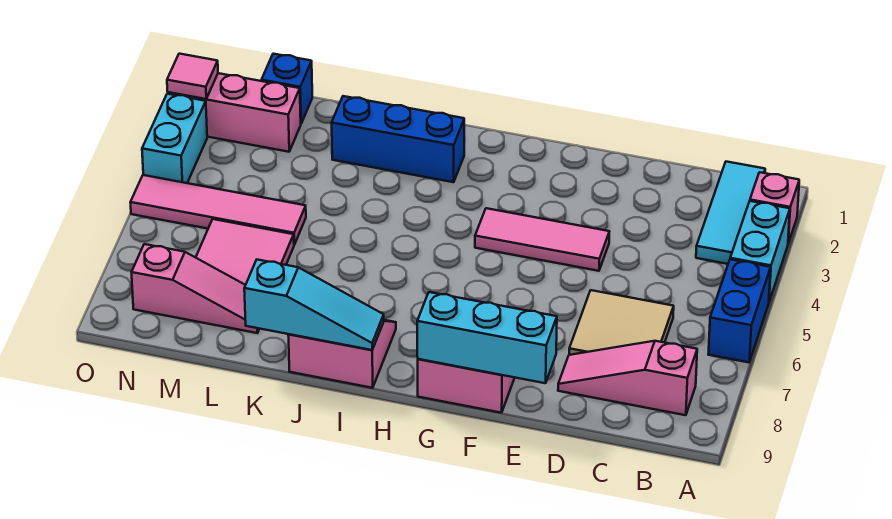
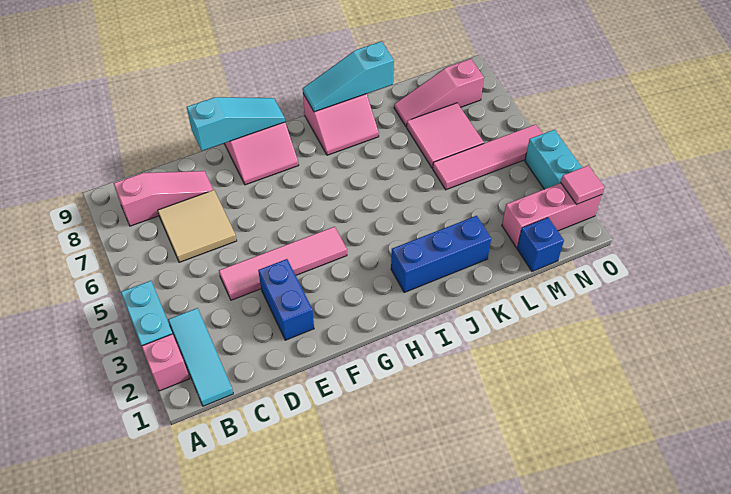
blue brick A5:A6 level 1 -> blue brick E2:E3 level 1
pink tile E4:G4 level 1 -> pink tile D4:G4 level 1
cyan brick E9:G9 level 2 -> cyan slope E9:G9 level 2 top E

